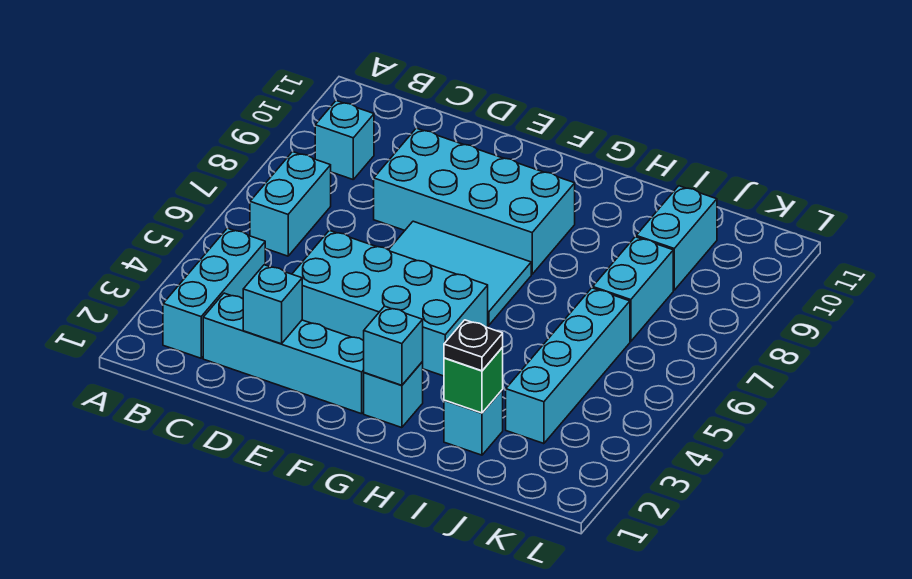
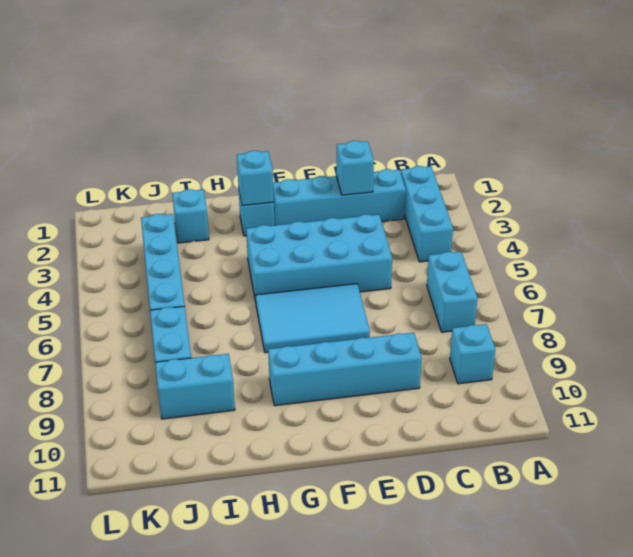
cyan brick D8:G9 level 1 -> cyan brick D9:G9 level 1
green brick I2 level 2 -> none
black plate I2 level 3 -> none
cyan brick J9:J10 level 1 -> cyan brick I9:J9 level 1

